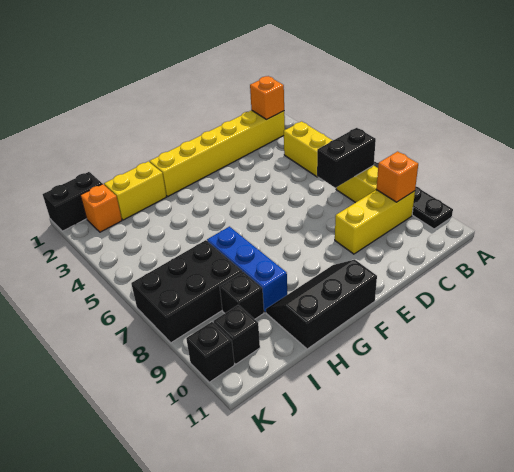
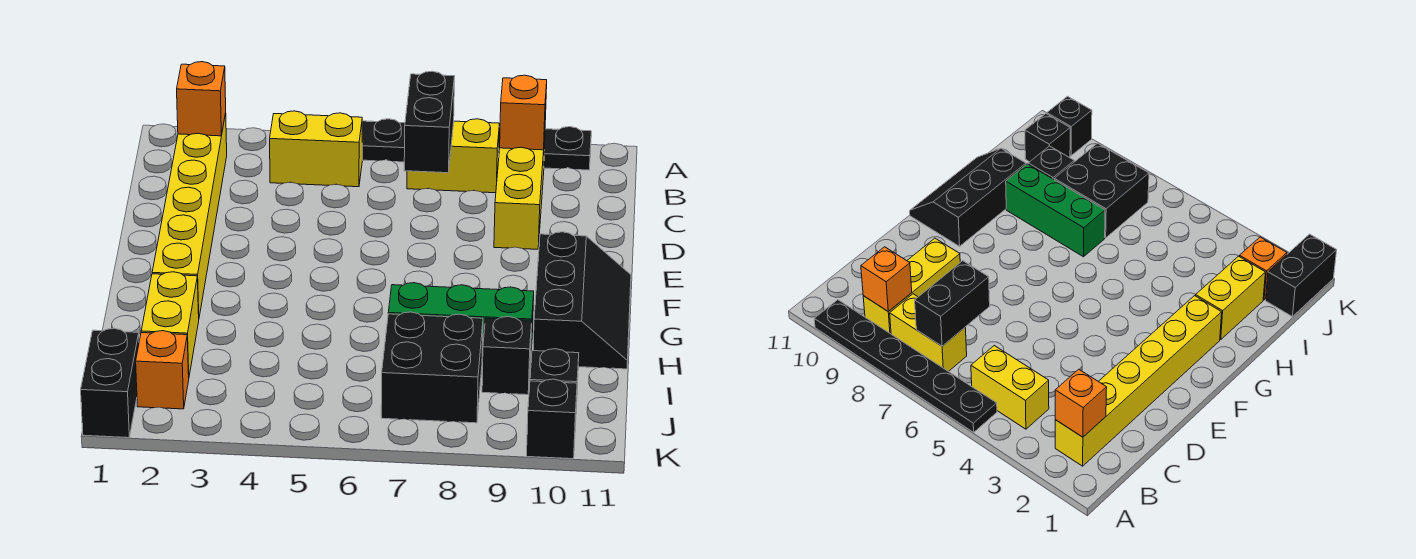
black slope F10:H11 level 1 top 11 -> black slope F10:H11 level 1 top 10
blue brick H7:H9 level 1 -> green brick H7:H9 level 1
black brick I7:K8 level 1 -> black brick I7:J8 level 1

